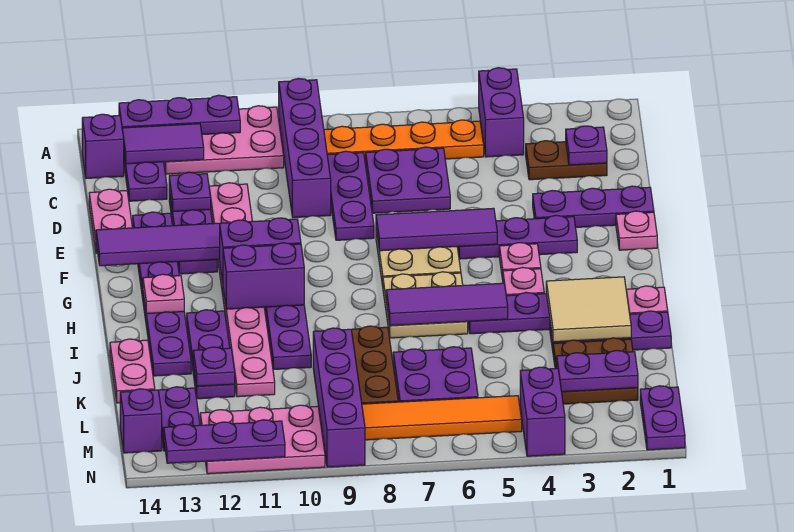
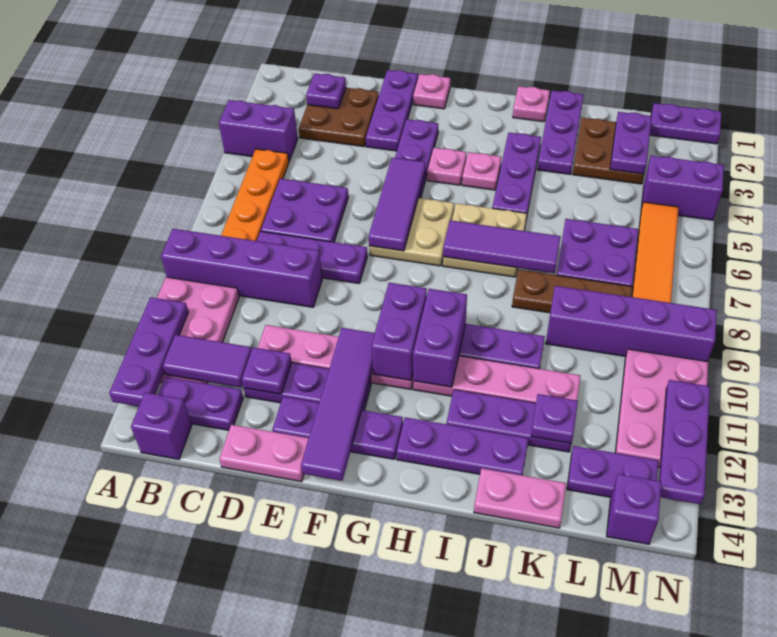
purple tile B12:B13 level 2 -> purple tile B12:C12 level 2
brown plate C2:C3 level 1 -> brown plate C2:D3 level 1
pink plate H13 level 2 -> none
tan tile I2:J3 level 2 -> none
purple tile I5:I7 level 2 -> purple tile H7:J7 level 2

